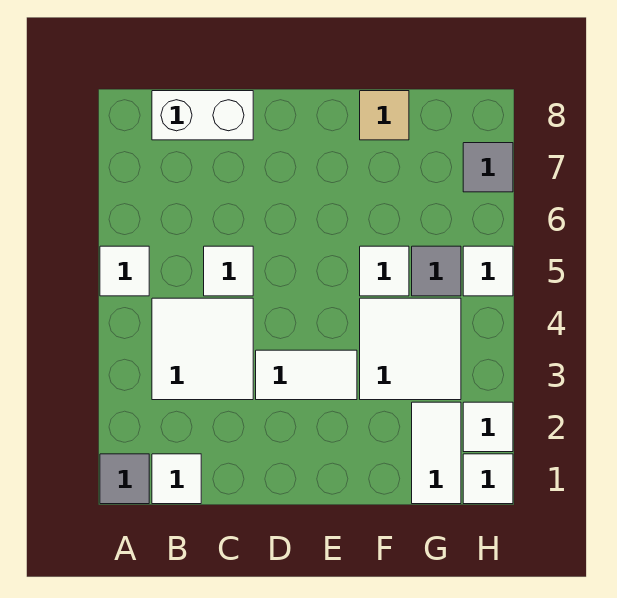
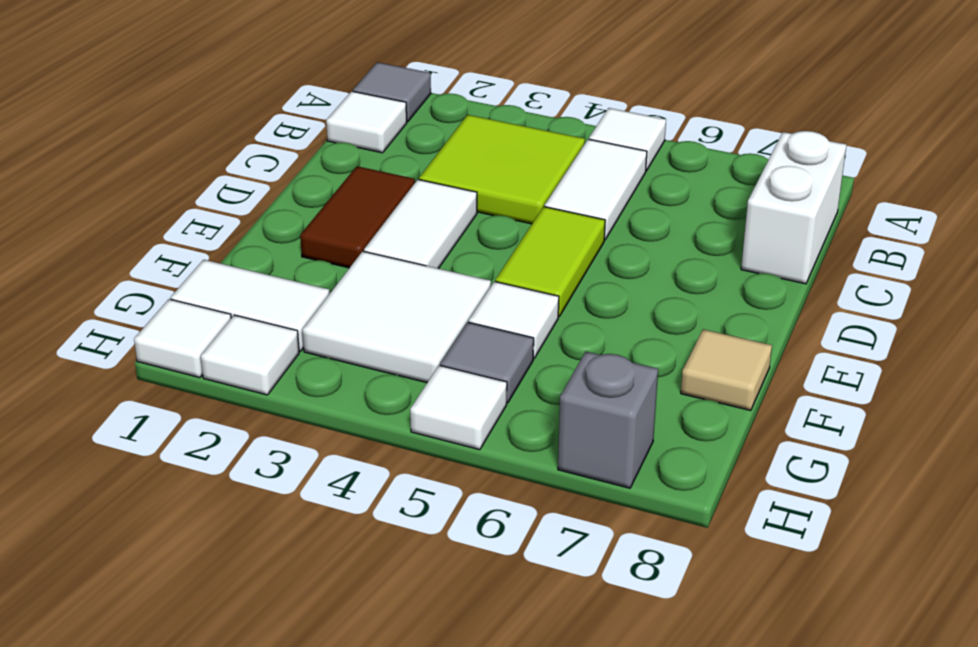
white tile B3:C4 level 1 -> lime tile B3:C4 level 1
white tile C5 level 1 -> white tile B5:C5 level 1
none -> brown tile D2:E2 level 1
none -> lime tile D5:E5 level 1
grey tile H7 level 1 -> grey brick H7 level 1

